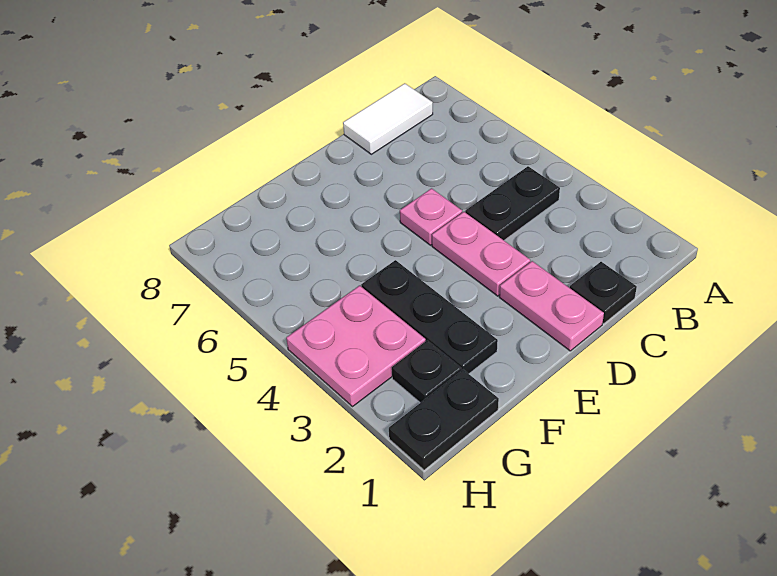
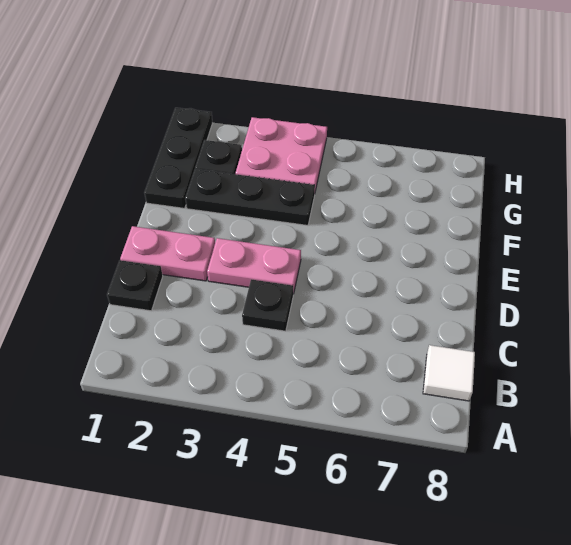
black plate B4:C4 level 1 -> black plate C4 level 1
white tile B8:C8 level 1 -> white tile B8 level 1
pink plate D5 level 1 -> none
black plate G1:H1 level 1 -> black plate F1:H1 level 1

